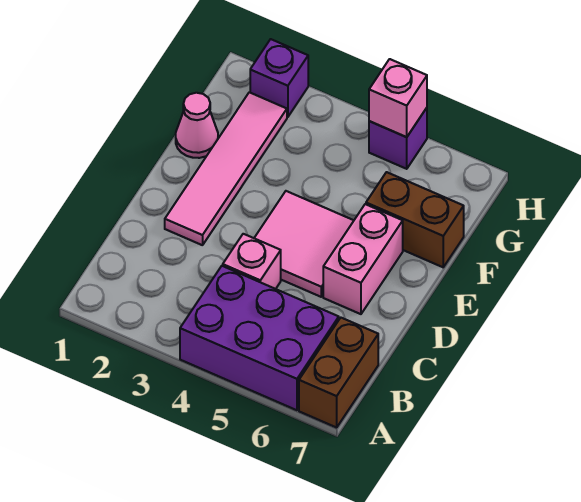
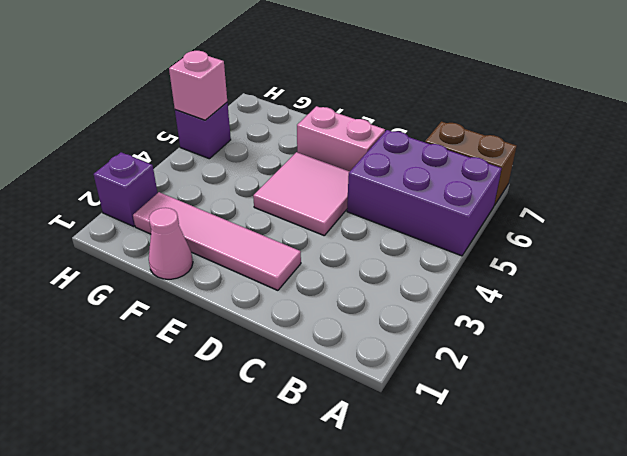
purple brick A4:B6 level 1 -> purple brick A5:C6 level 1
pink brick C4 level 1 -> none
brown brick F6:F7 level 1 -> none

